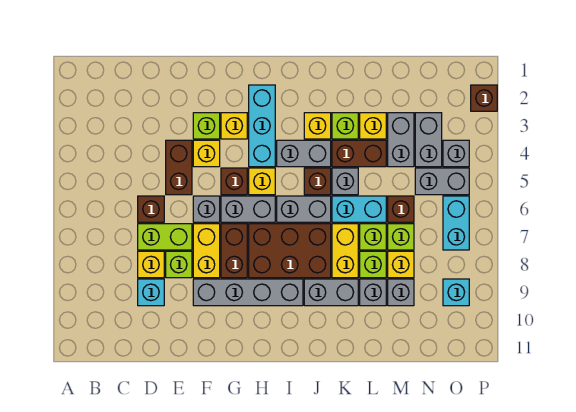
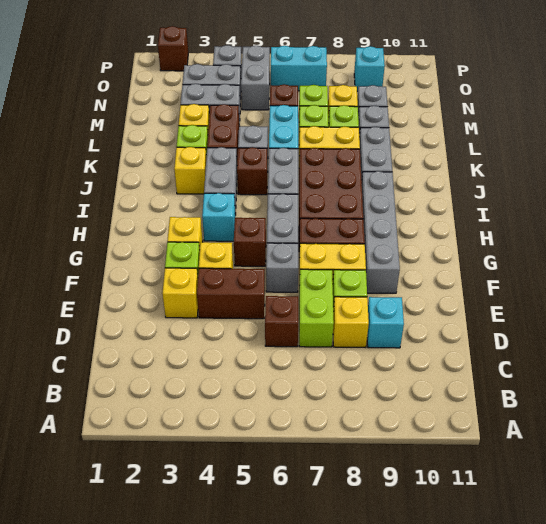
cyan brick H2:H4 level 1 -> cyan brick H4 level 1
yellow brick H5 level 1 -> yellow brick E3 level 1

